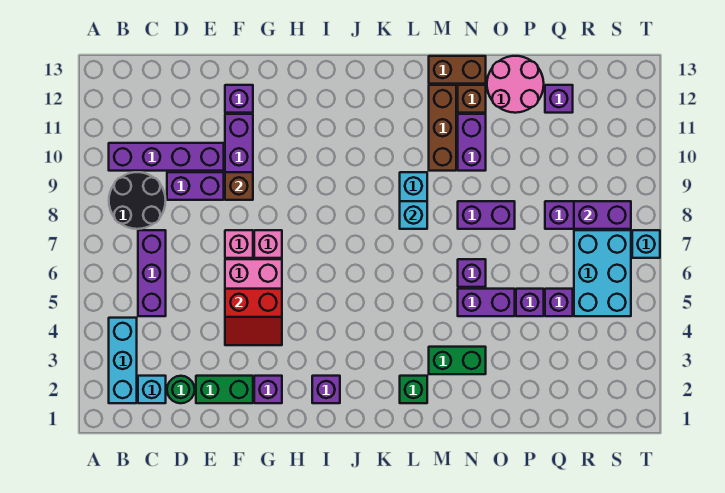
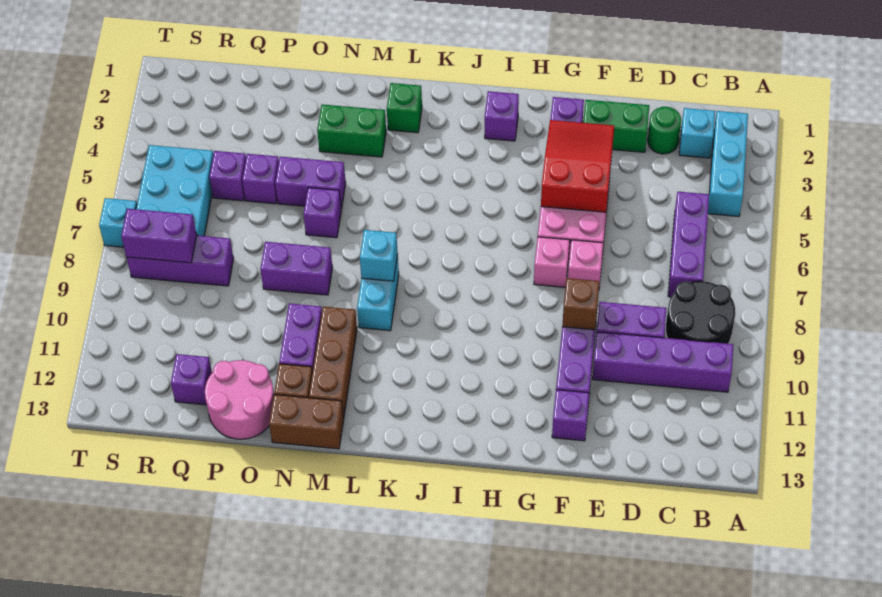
red slope F4:G5 level 2 top 5 -> red slope F3:G5 level 2 top 5

